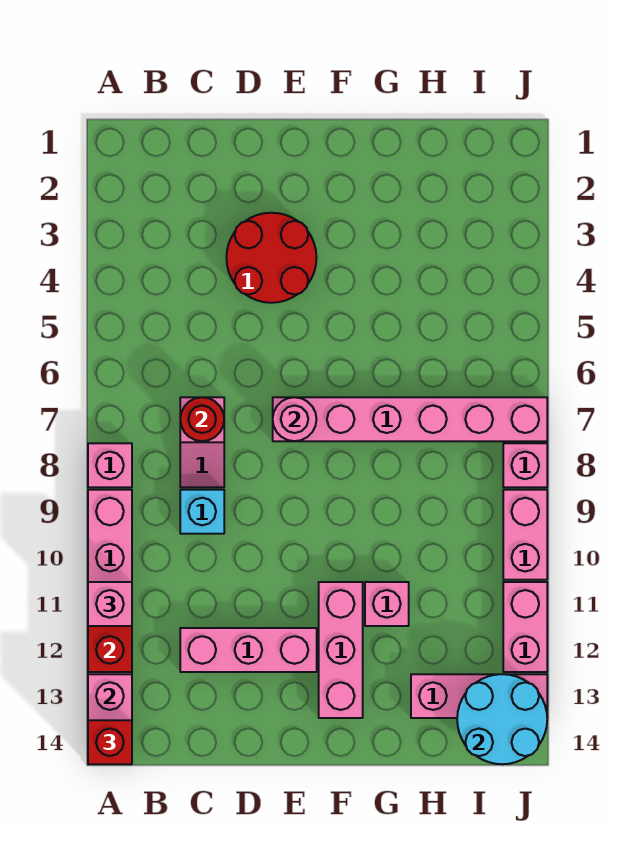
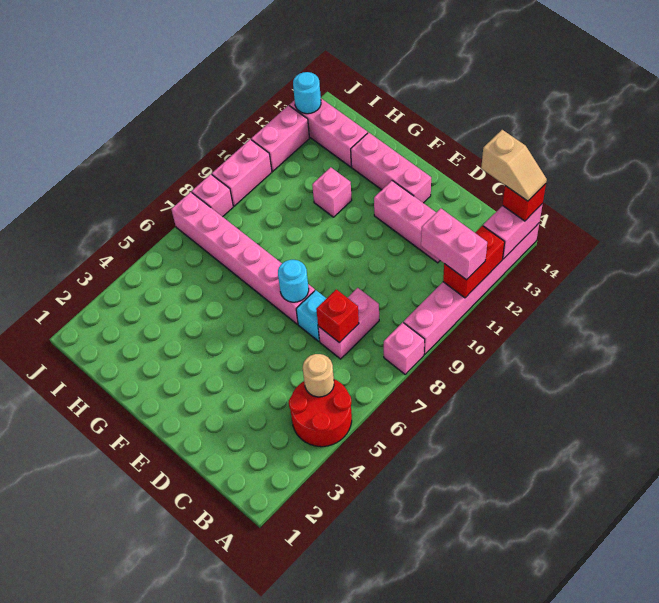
pink brick A11 level 3 -> pink brick A11:B11 level 3
none -> tan slope A14:B14 level 4 top B
none -> tan round brick B5 level 2
pink slope C7:C8 level 1 top 7 -> pink brick C7:C8 level 1
red round brick C7 level 2 -> red brick C7 level 2
cyan brick C9 level 1 -> cyan brick D7 level 1
red round brick D3:E4 level 1 -> red round brick A4:B5 level 1
pink round brick E7 level 2 -> cyan round brick E7 level 2
pink brick F11:F13 level 1 -> pink brick E13:G13 level 1
cyan round brick I13:J14 level 2 -> cyan round brick J13 level 2

